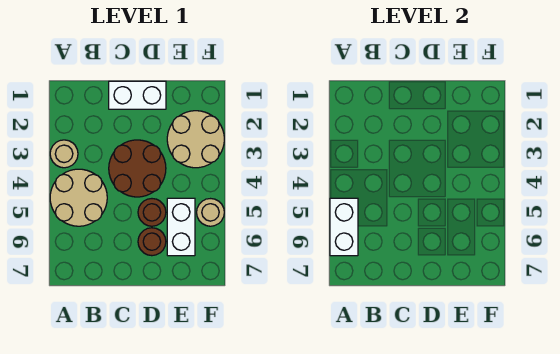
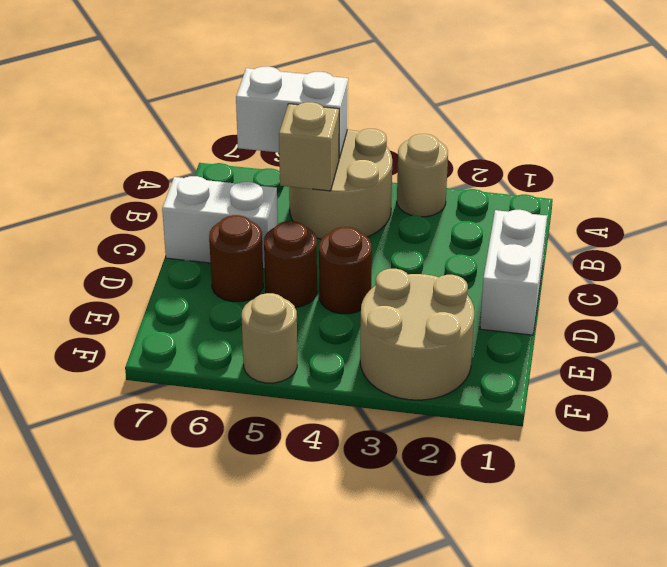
none -> tan brick B5 level 2
brown round brick C3:D4 level 1 -> brown round brick D4 level 1
white brick E5:E6 level 1 -> white brick C6:C7 level 1

